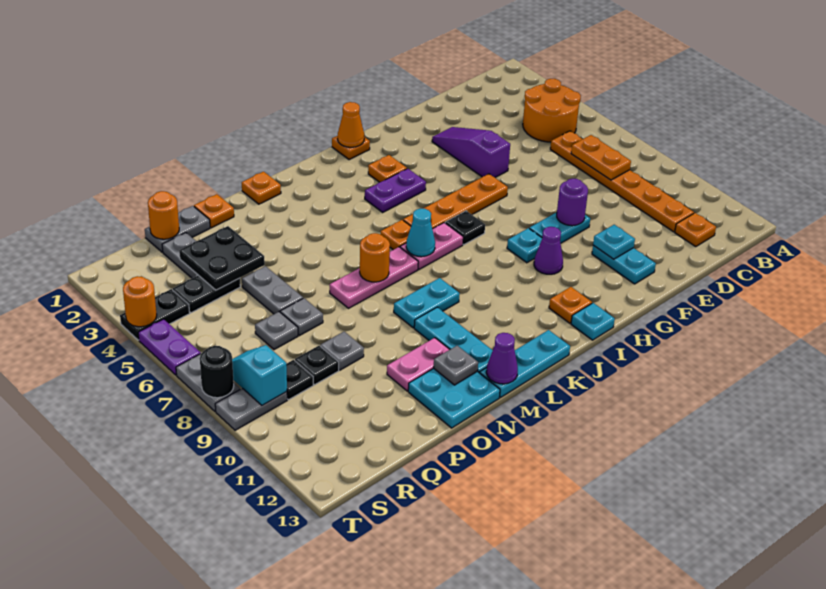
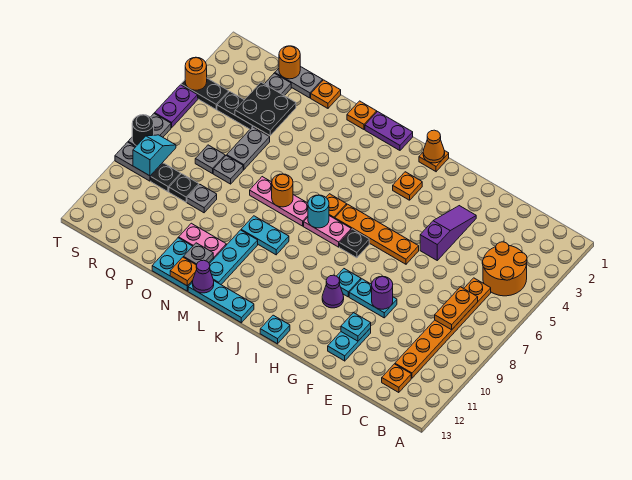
purple plate I4:J4 level 1 -> purple plate K1:L1 level 1
orange plate I12 level 1 -> orange plate N13 level 2
cyan cone K7 level 2 -> cyan round brick K7 level 2

